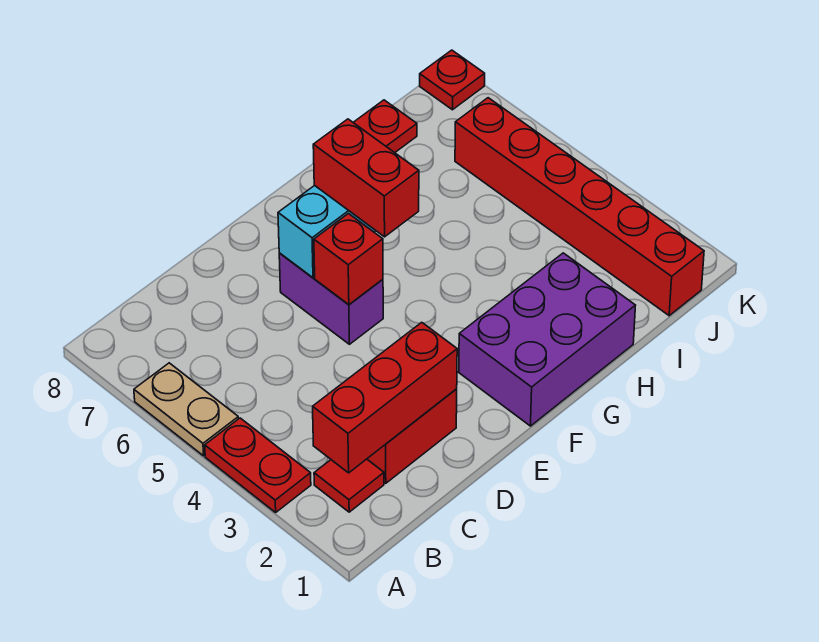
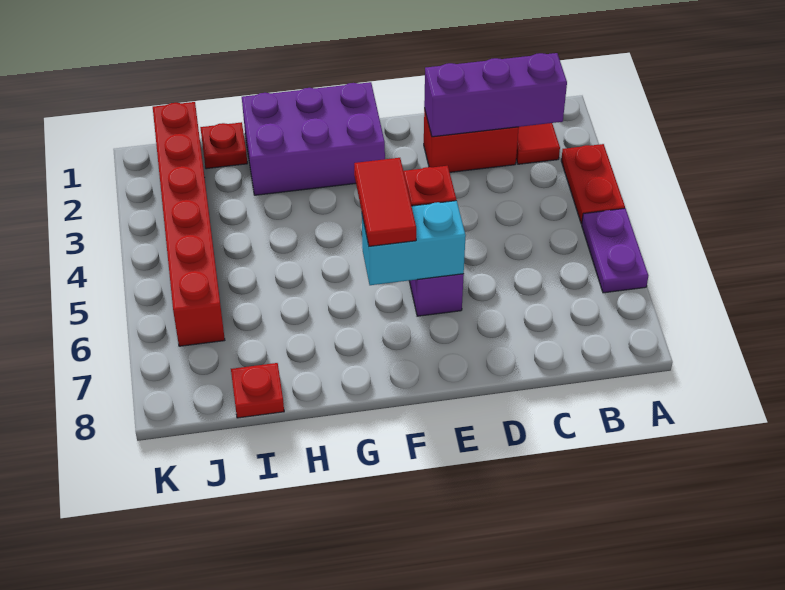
tan plate A5:A6 level 1 -> purple plate A5:A6 level 1
red brick B2:D2 level 2 -> purple brick B2:D2 level 2
red brick F5:F6 level 3 -> red tile F5:F6 level 3
red plate K8 level 1 -> red plate I1 level 1

